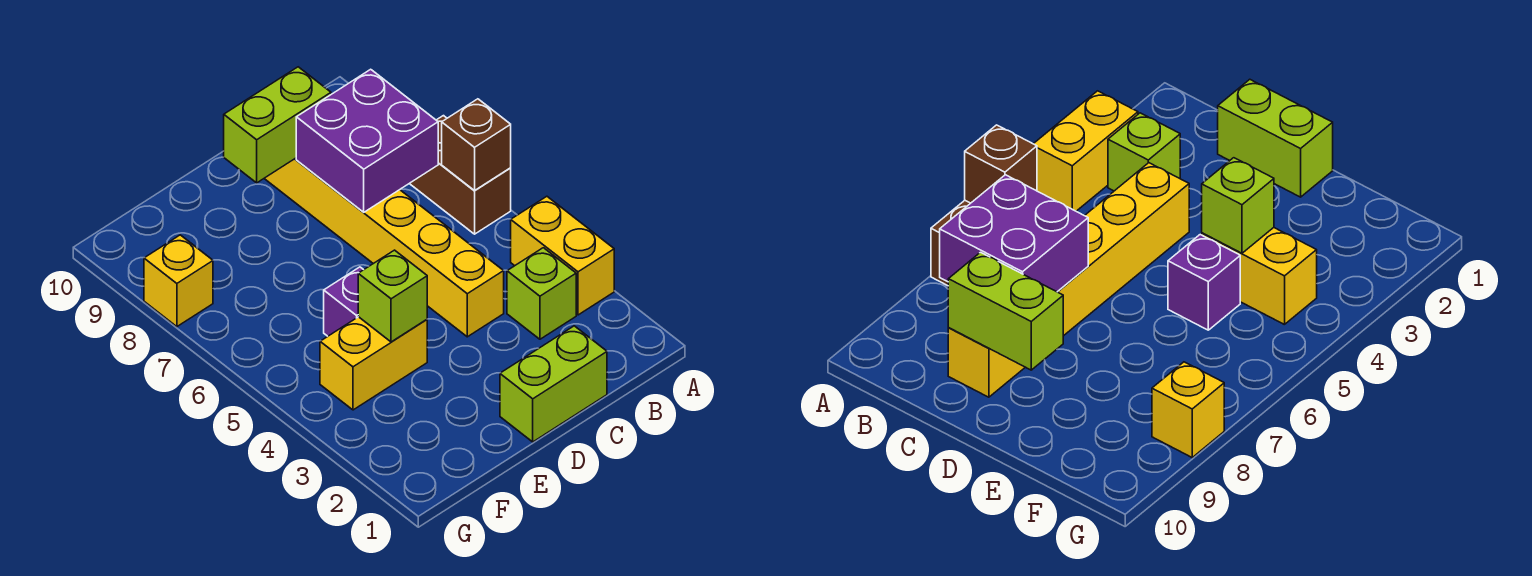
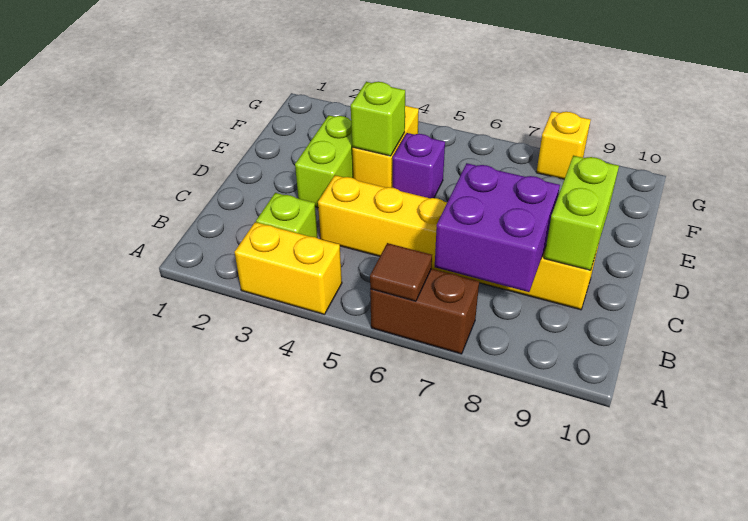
brown brick A6 level 2 -> brown tile A6 level 2
lime brick C1:D1 level 1 -> lime brick D3:E3 level 1

